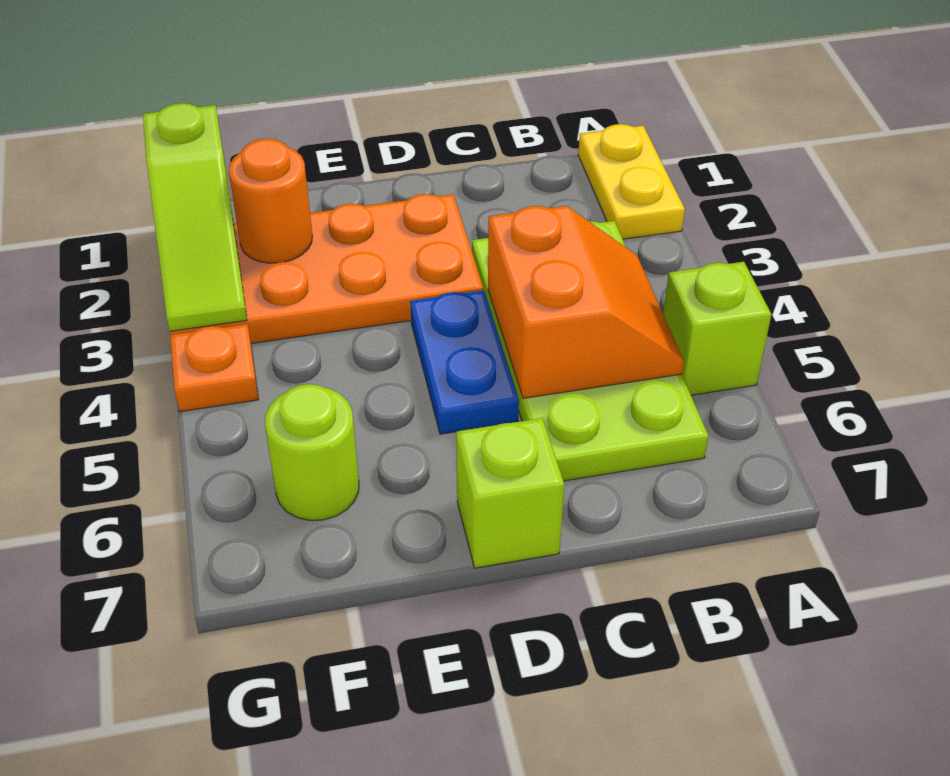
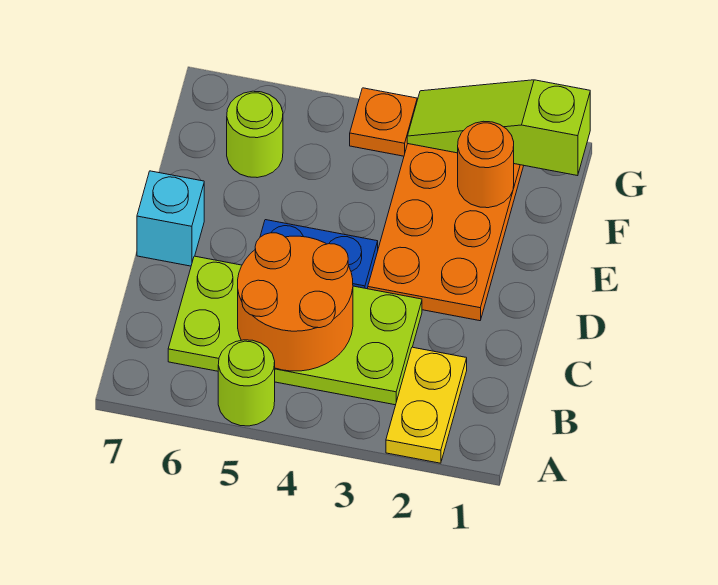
yellow plate A1:A2 level 1 -> yellow plate A2:B2 level 1
lime brick A5 level 1 -> lime round brick A5 level 1
orange slope B4:C5 level 2 top C -> orange round brick B4:C5 level 2
lime brick D7 level 1 -> cyan brick D7 level 1

